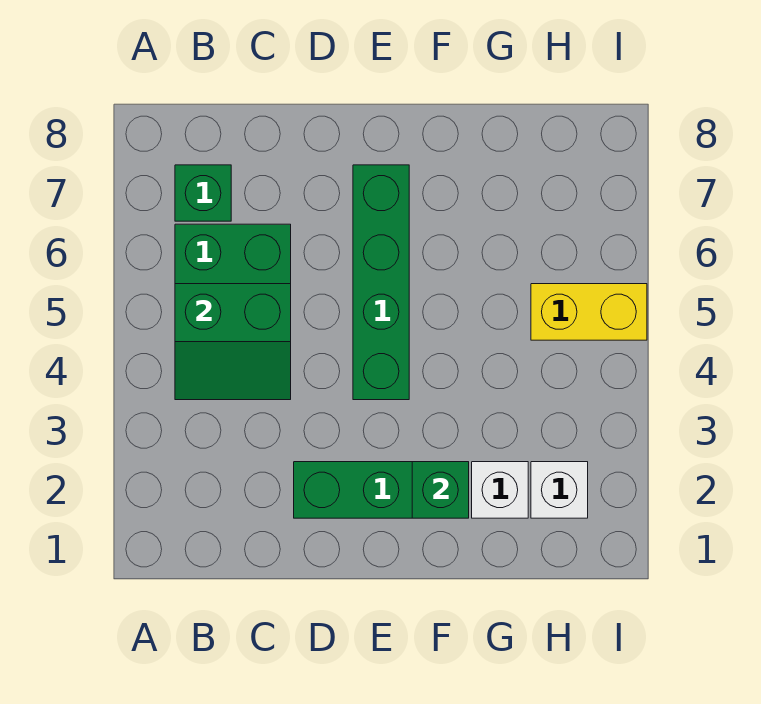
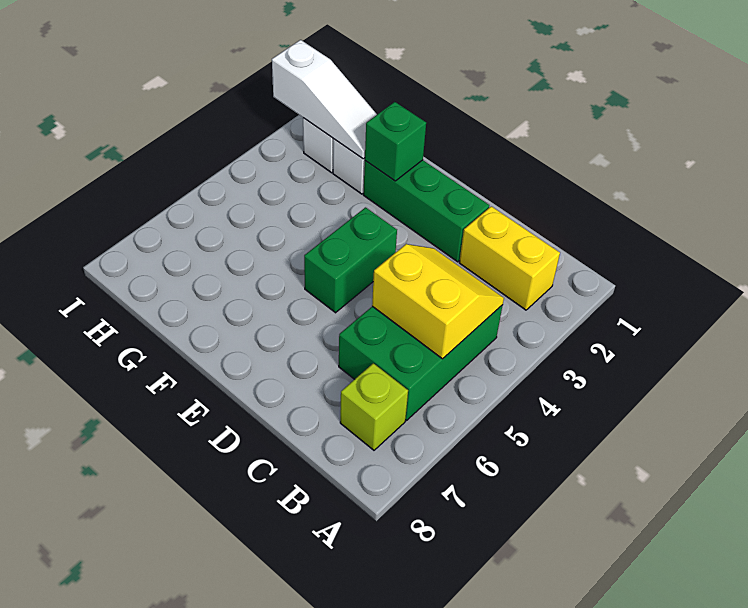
green slope B4:C5 level 2 top 5 -> yellow slope B4:C5 level 2 top 5
green brick B7 level 1 -> lime brick B7 level 1
green brick E4:E7 level 1 -> green brick E4:E5 level 1
none -> white slope G2:I2 level 2 top I
yellow brick H5:I5 level 1 -> yellow brick B2:C2 level 1

